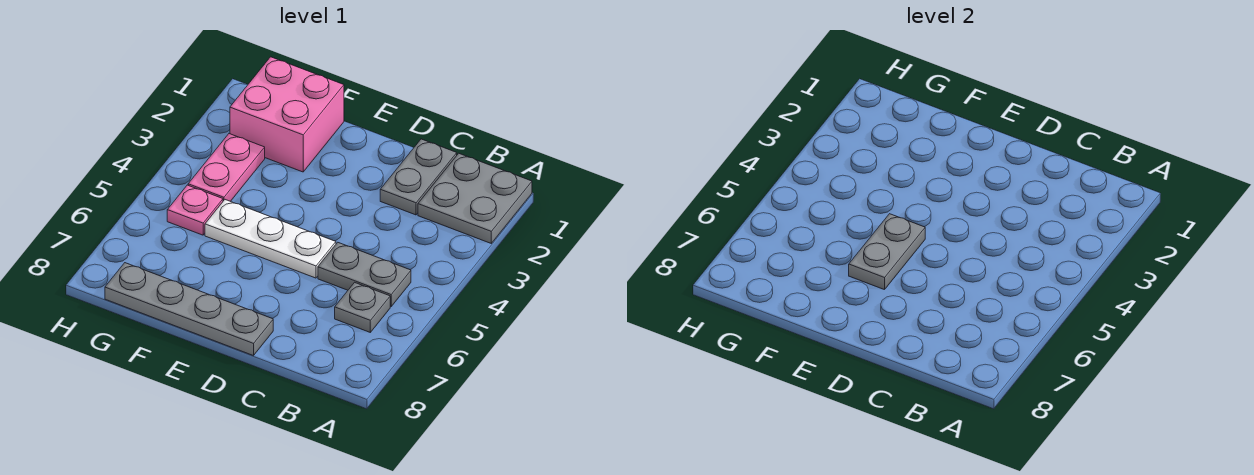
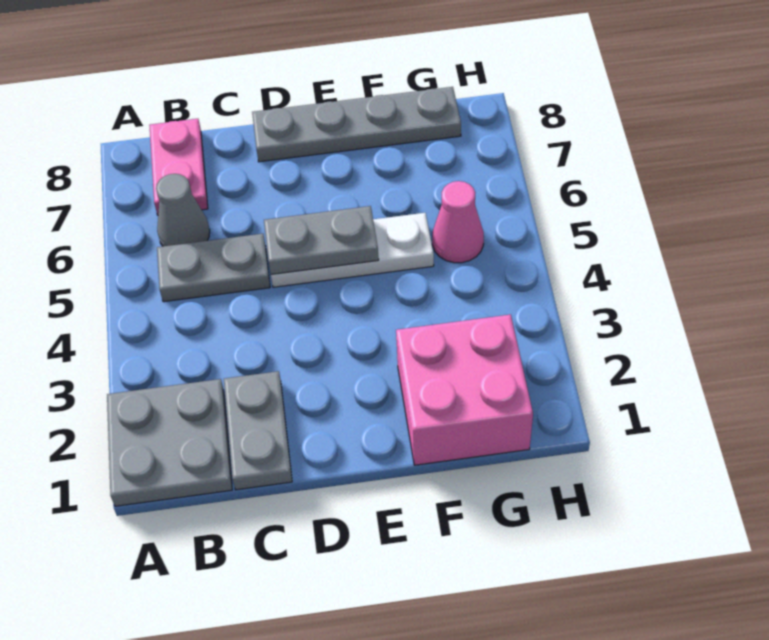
grey plate B6 level 1 -> grey cone B6 level 1
grey plate E5:E6 level 2 -> grey plate D5:E5 level 2
pink plate G3:G4 level 1 -> pink plate B7:B8 level 1
pink plate G5 level 1 -> pink cone G5 level 1

